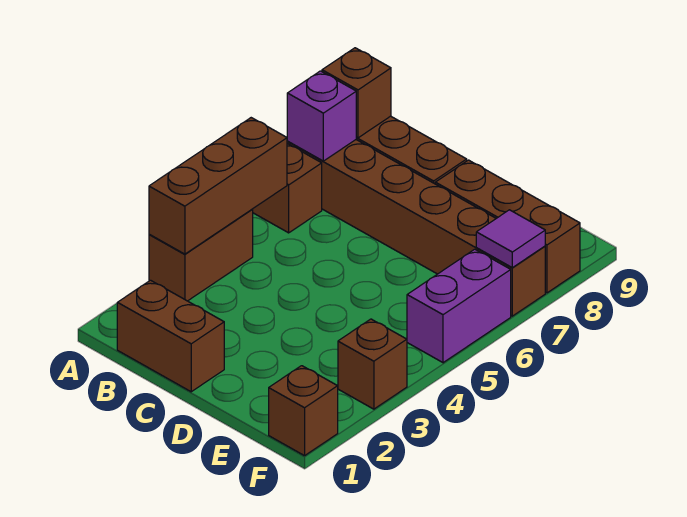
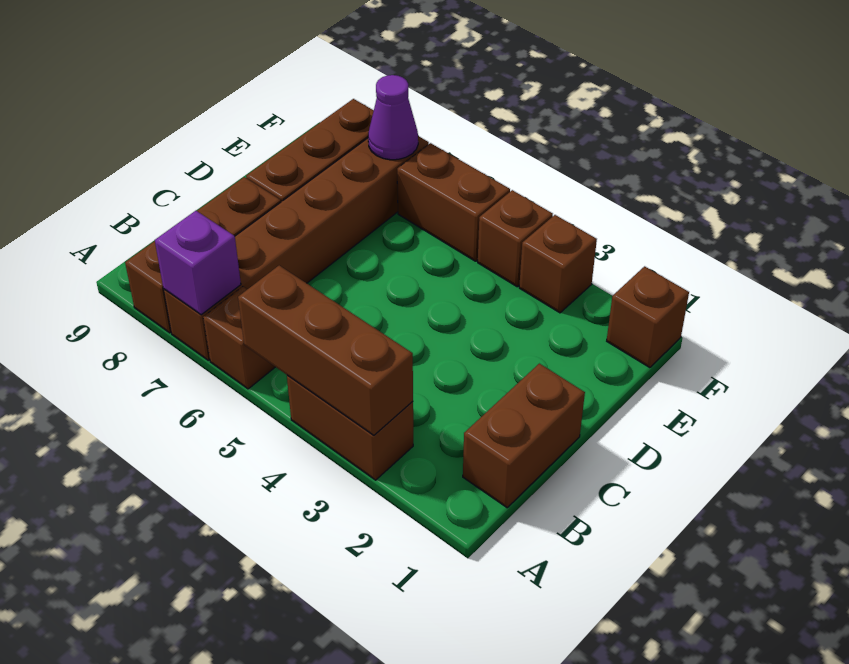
brown brick A8 level 2 -> brown brick F4 level 1
purple brick F5:F6 level 1 -> brown brick F5:F6 level 1
purple tile F7 level 2 -> purple cone F7 level 2

